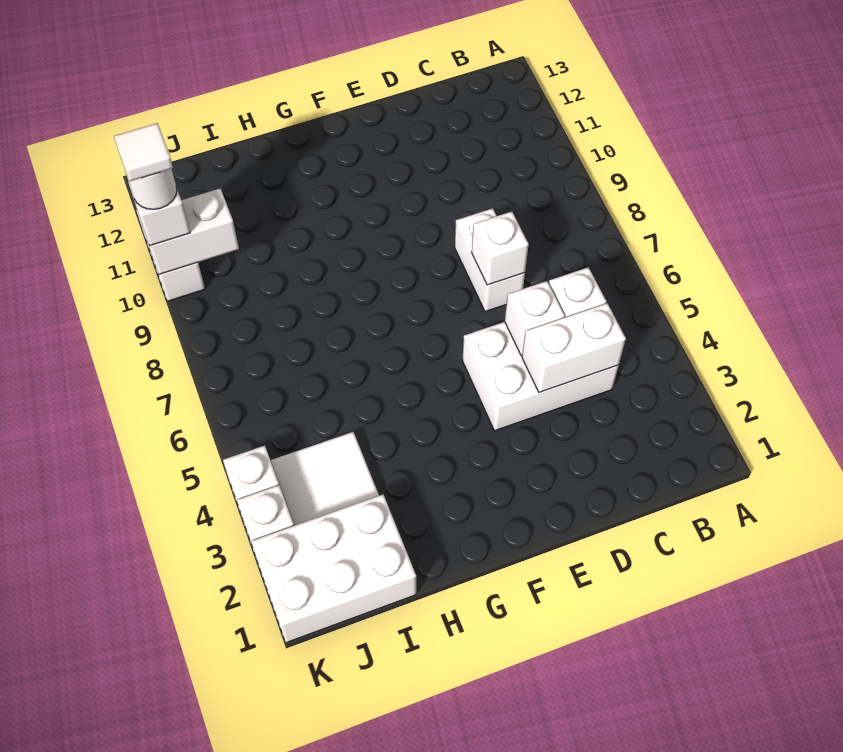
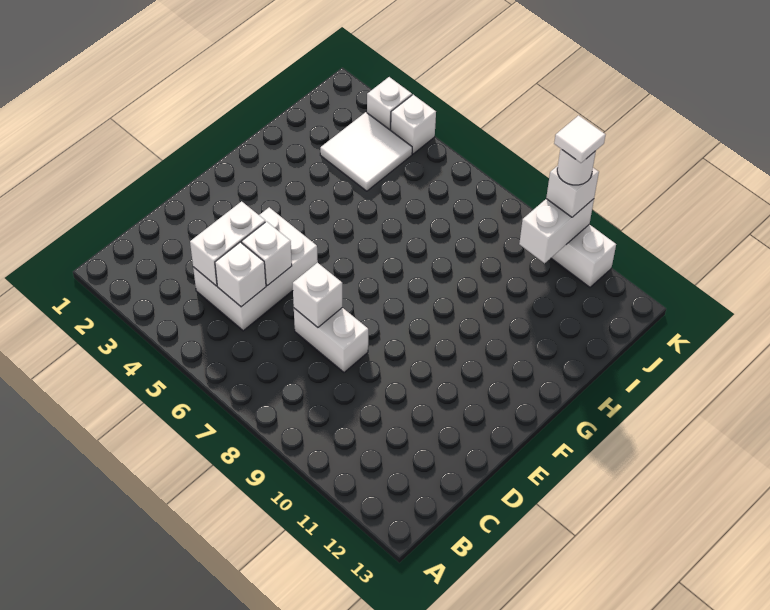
white brick I1:K2 level 1 -> none

